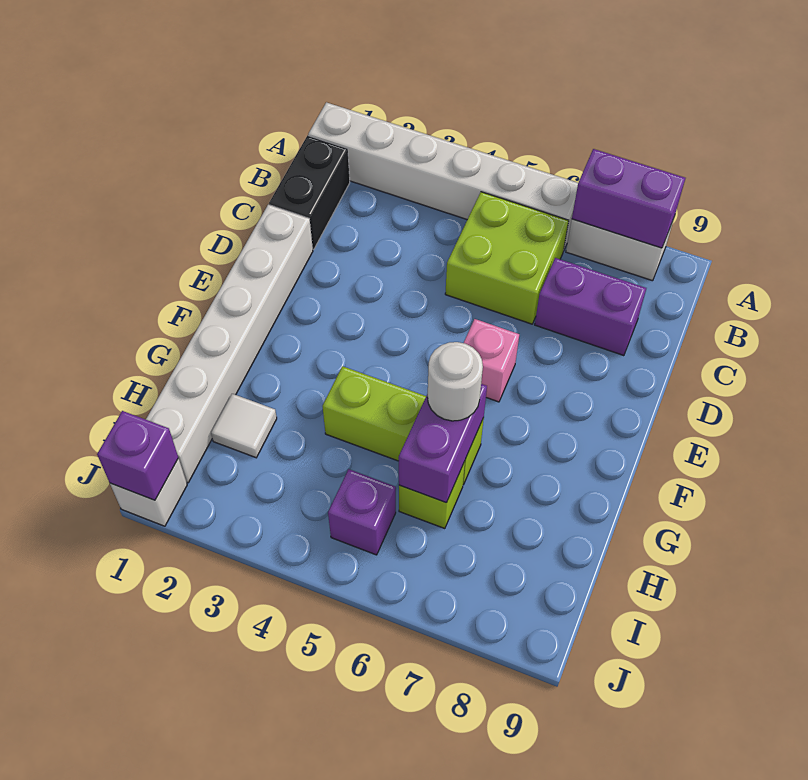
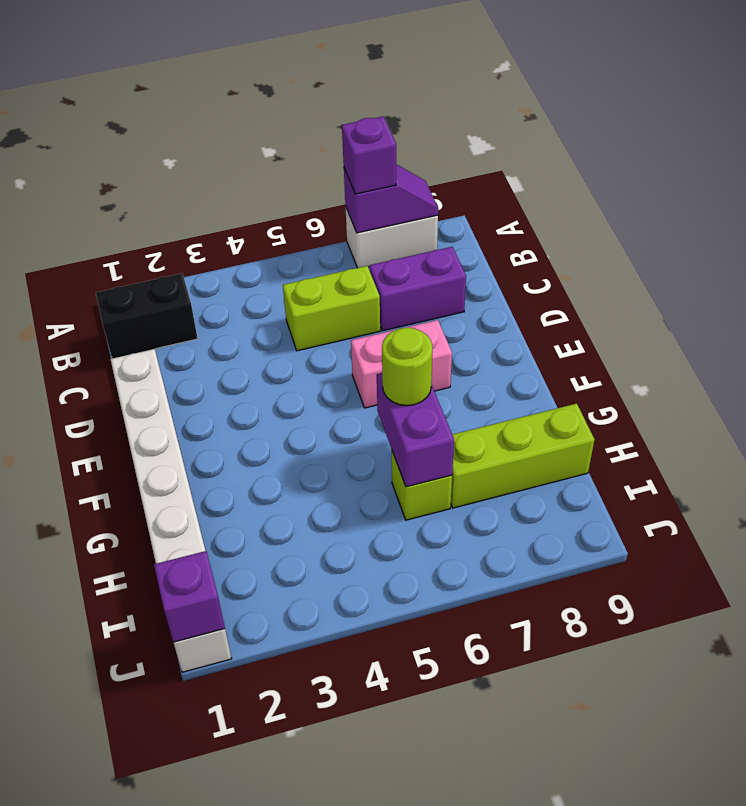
white brick A1:A6 level 1 -> none
purple brick A7:A8 level 2 -> purple slope A7:A8 level 2 top 7
black brick B1:C1 level 1 -> black brick B1:B2 level 1
lime brick B5:C6 level 1 -> lime brick C5:C6 level 1
pink brick E6 level 1 -> pink brick E6:E7 level 1
lime brick G4:G6 level 1 -> lime brick H7:H9 level 1
white round brick G6 level 3 -> lime round brick G6 level 3
white tile H2 level 1 -> none
purple brick I5 level 1 -> purple brick A7 level 3

